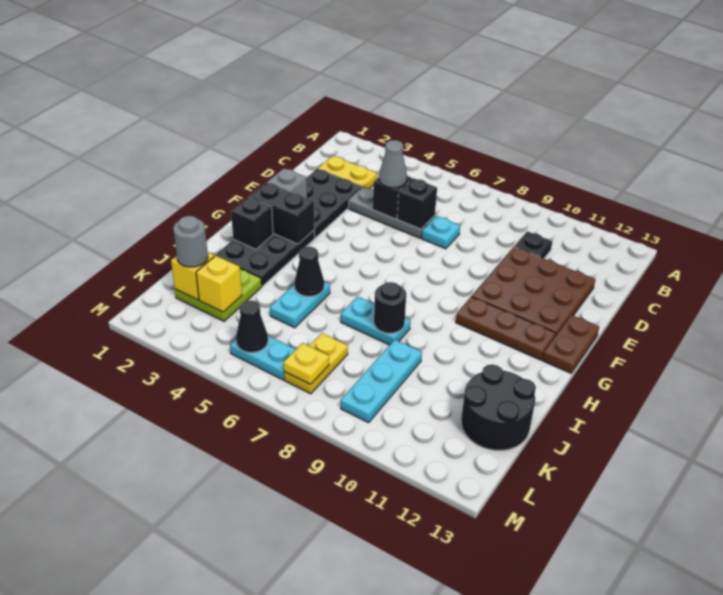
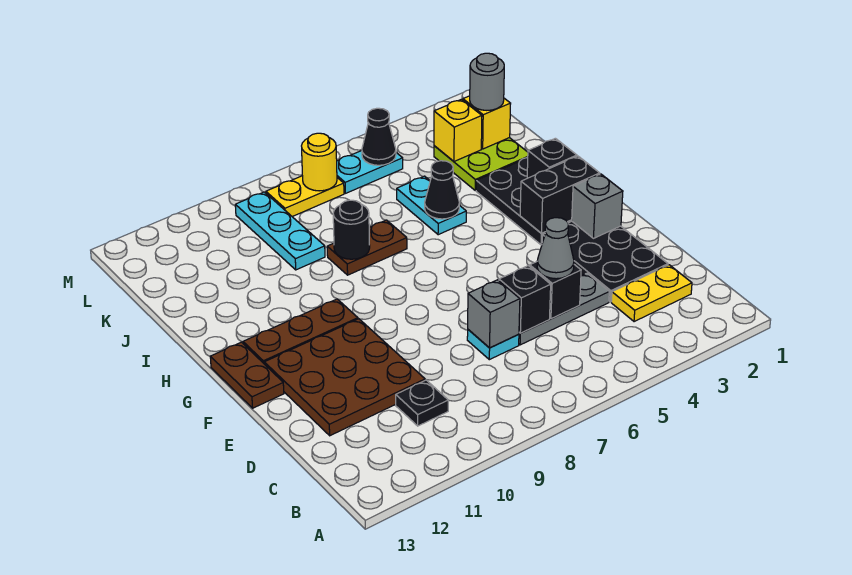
none -> grey brick D7 level 2
cyan plate I7:I8 level 1 -> brown plate I7:I8 level 1
black round brick J12:K13 level 1 -> none
yellow plate K7:L7 level 1 -> yellow plate L7:L8 level 1
yellow plate L7 level 2 -> yellow round brick L7 level 2

